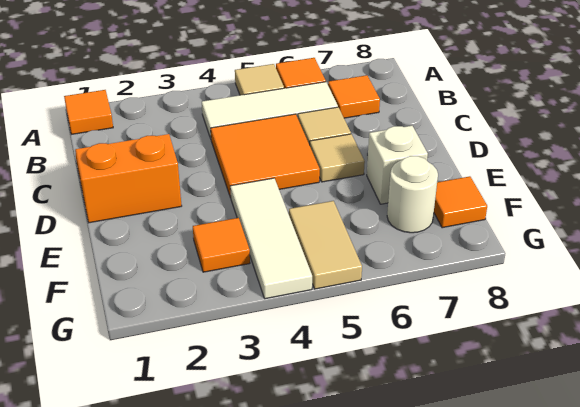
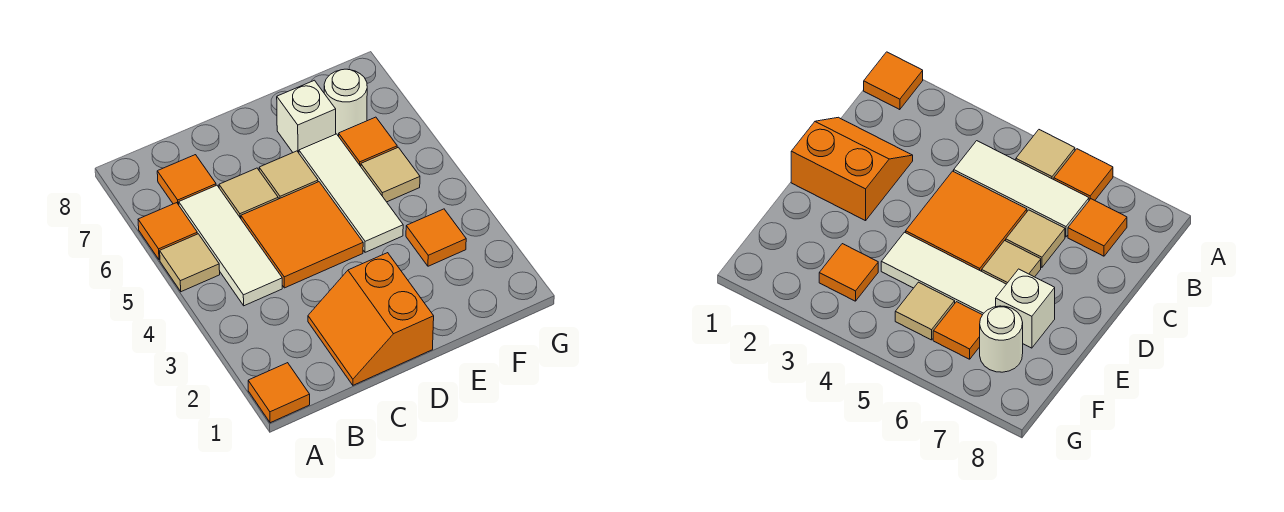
white tile E4:G4 level 1 -> white tile E4:E6 level 1
tan tile F5:G5 level 1 -> tan tile F5 level 1
orange tile F8 level 1 -> orange tile F6 level 1

